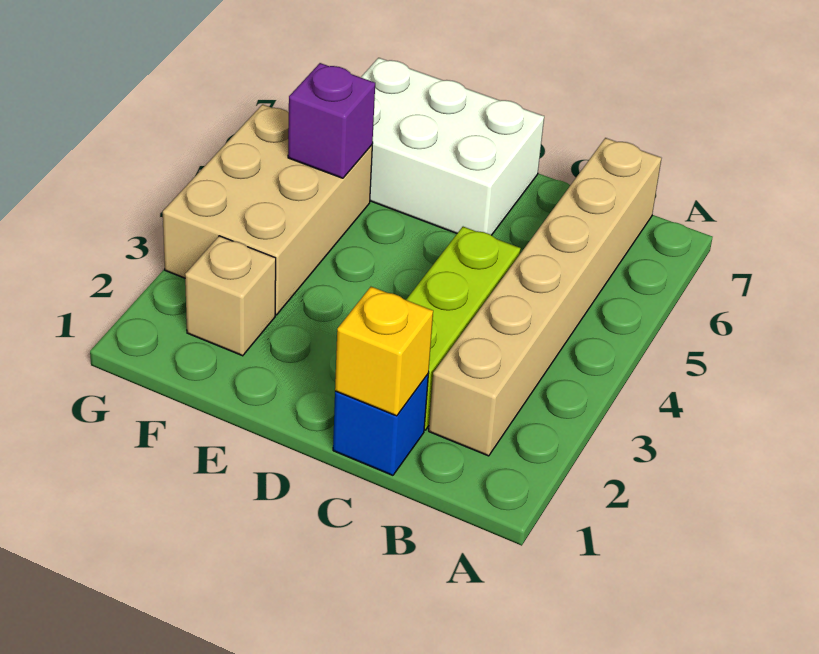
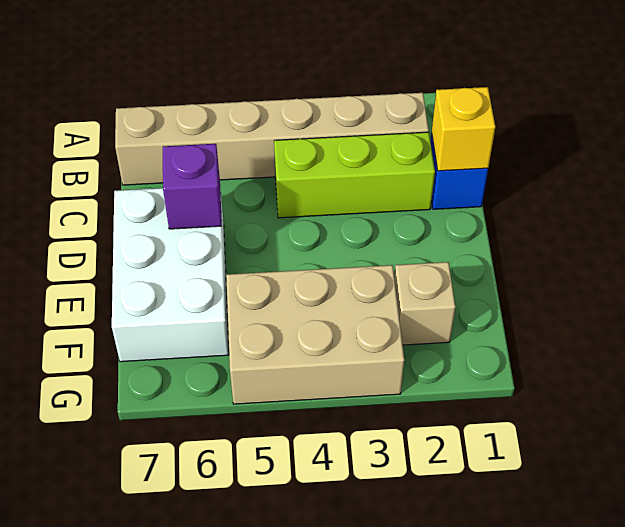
purple brick F5 level 2 -> purple brick D6 level 2

